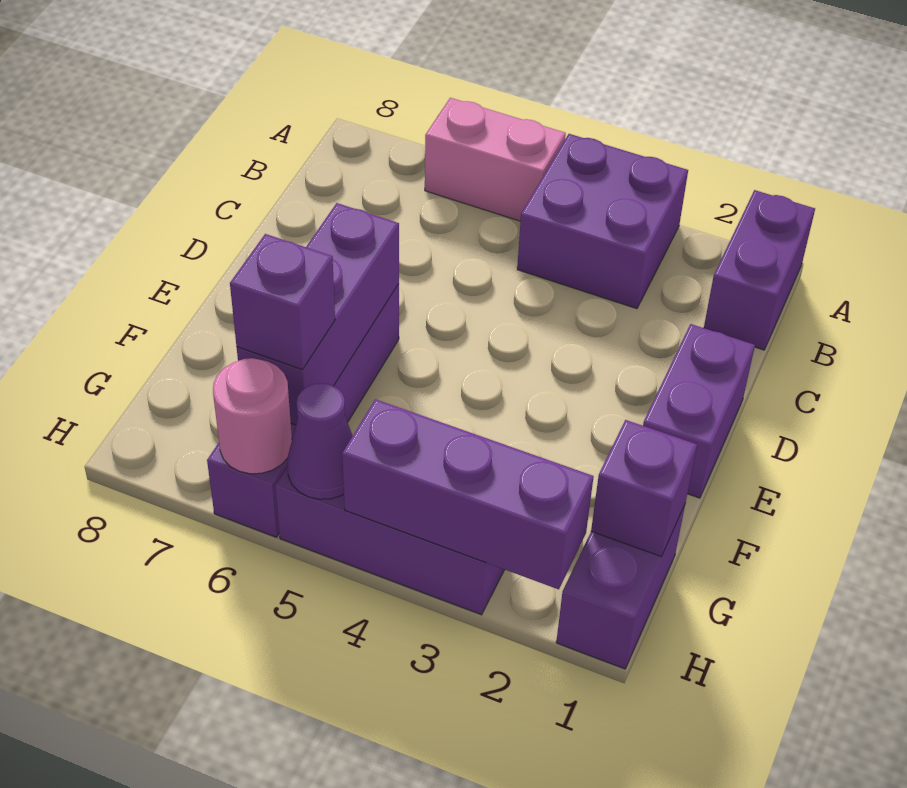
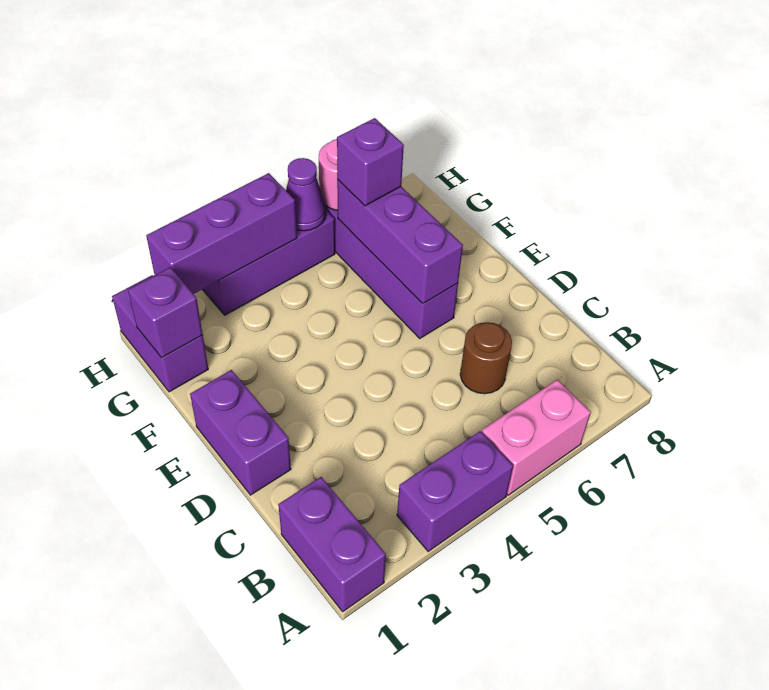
purple brick A3:B4 level 1 -> purple brick A3:A4 level 1
none -> brown round brick C6 level 1

